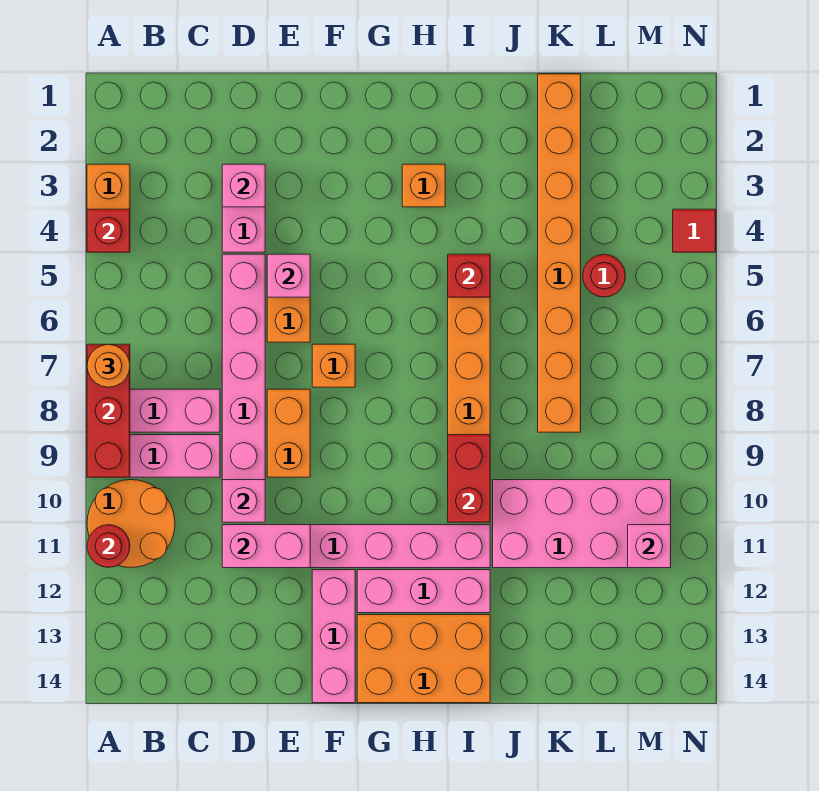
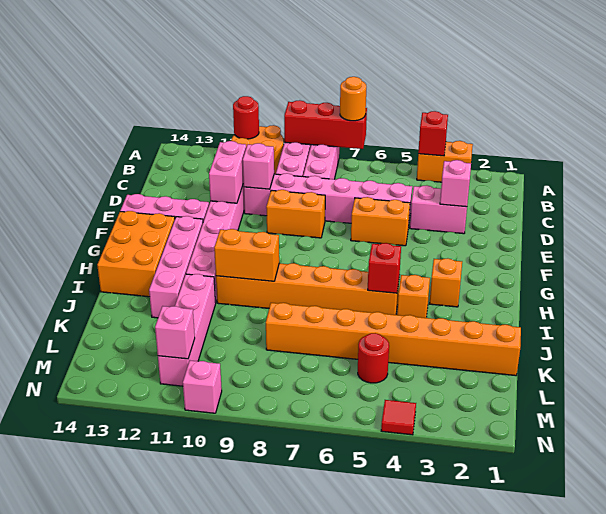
pink brick E5 level 2 -> pink brick N10 level 1
orange brick F7 level 1 -> orange brick I4 level 1
pink brick G12:I12 level 1 -> pink brick G12:J12 level 1
red brick I9:I10 level 2 -> orange brick I9:I10 level 2
pink brick J10:M11 level 1 -> pink brick J11:M11 level 1

